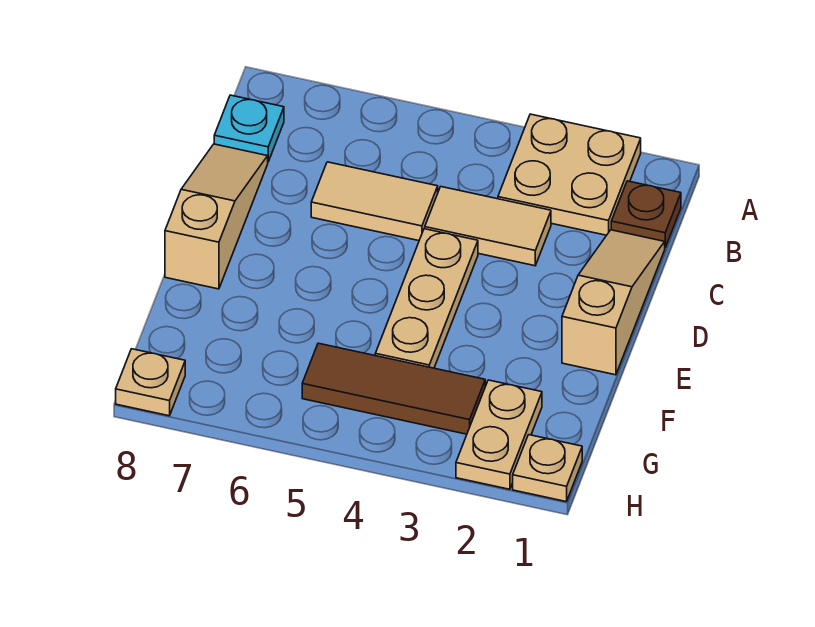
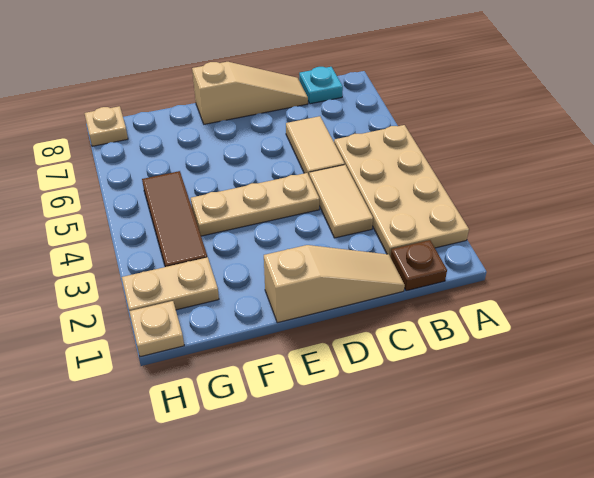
tan plate A2:B3 level 1 -> tan plate A2:B5 level 1

